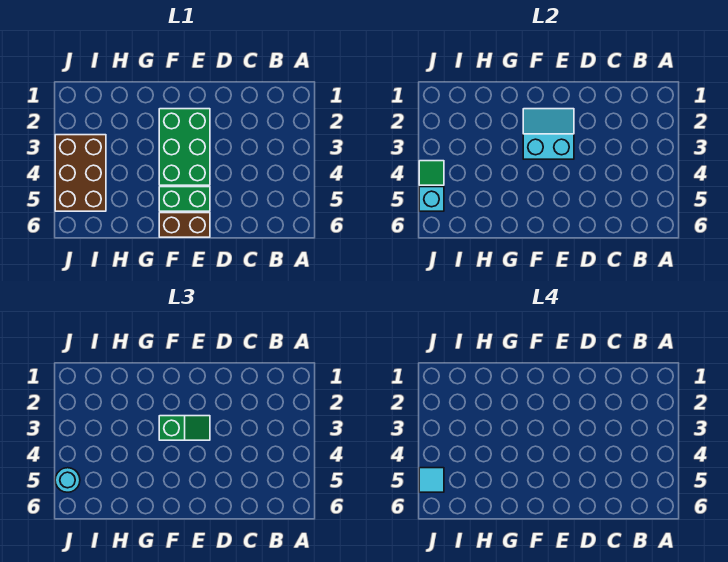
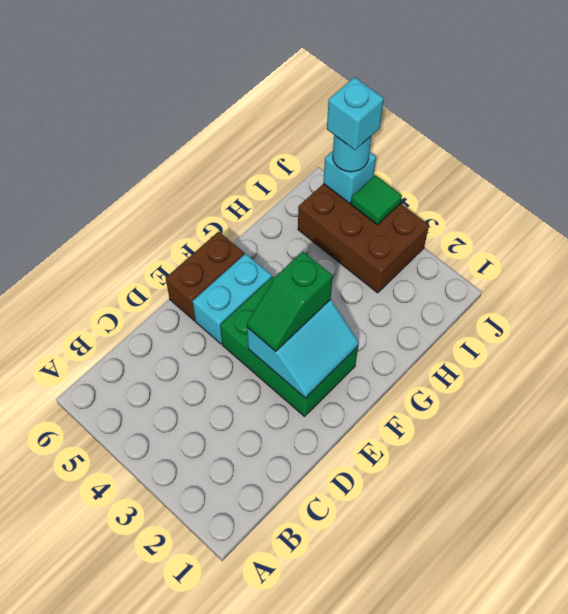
green brick E5:F5 level 1 -> cyan brick E5:F5 level 1
cyan tile J5 level 4 -> cyan brick J5 level 4

